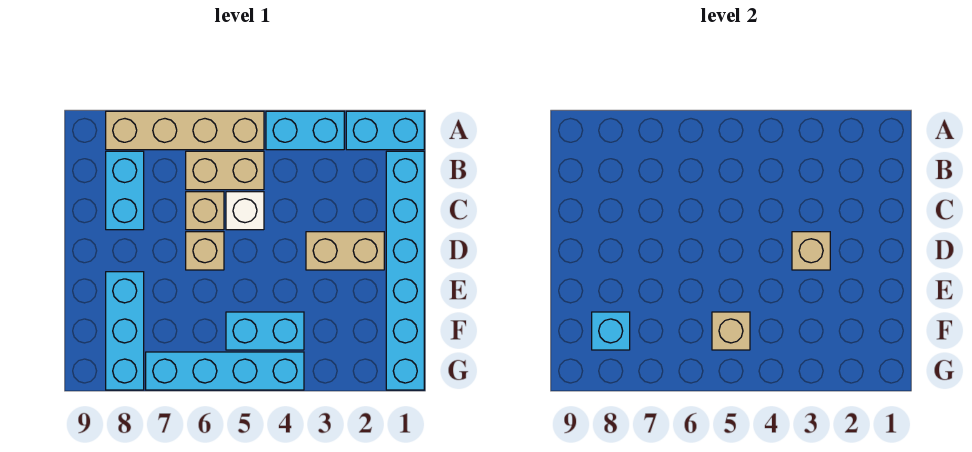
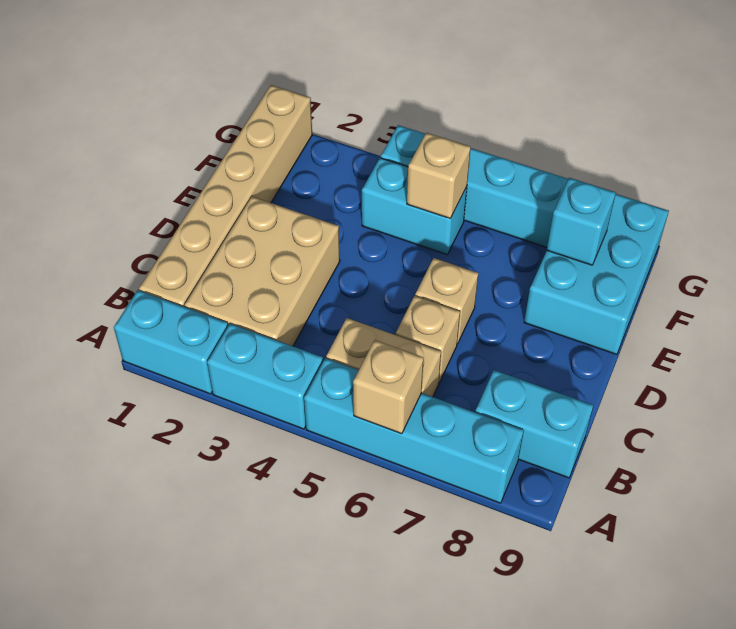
tan brick A5:A8 level 1 -> cyan brick A5:A8 level 1
cyan brick B1:G1 level 1 -> tan brick B1:G1 level 1
cyan brick B8:C8 level 1 -> cyan brick B8:B9 level 1
white brick C5 level 1 -> none
tan brick D2:D3 level 1 -> tan brick B2:D3 level 1
tan brick D3 level 2 -> tan brick A6 level 2
cyan brick E8:G8 level 1 -> cyan brick E8:G9 level 1

